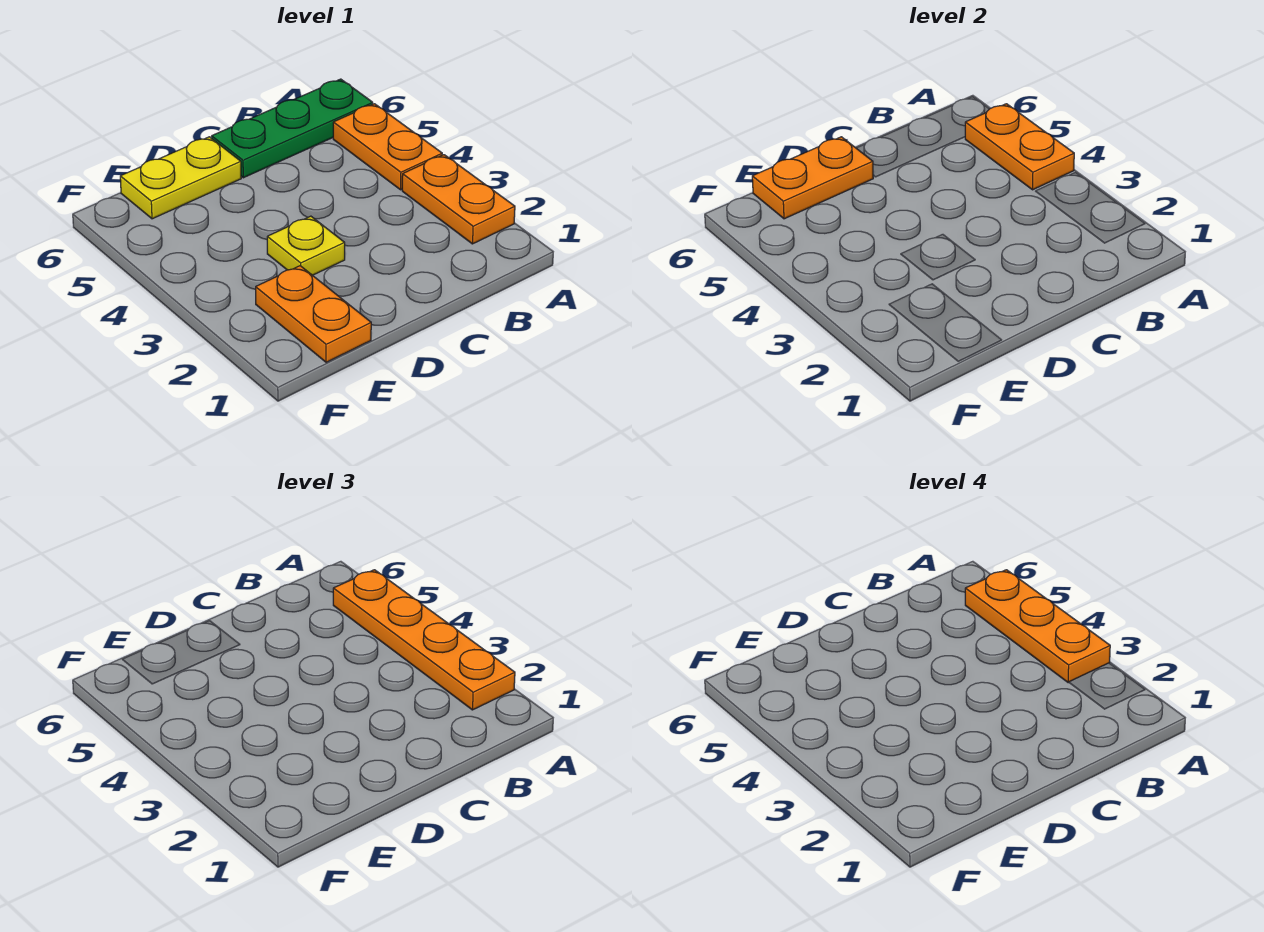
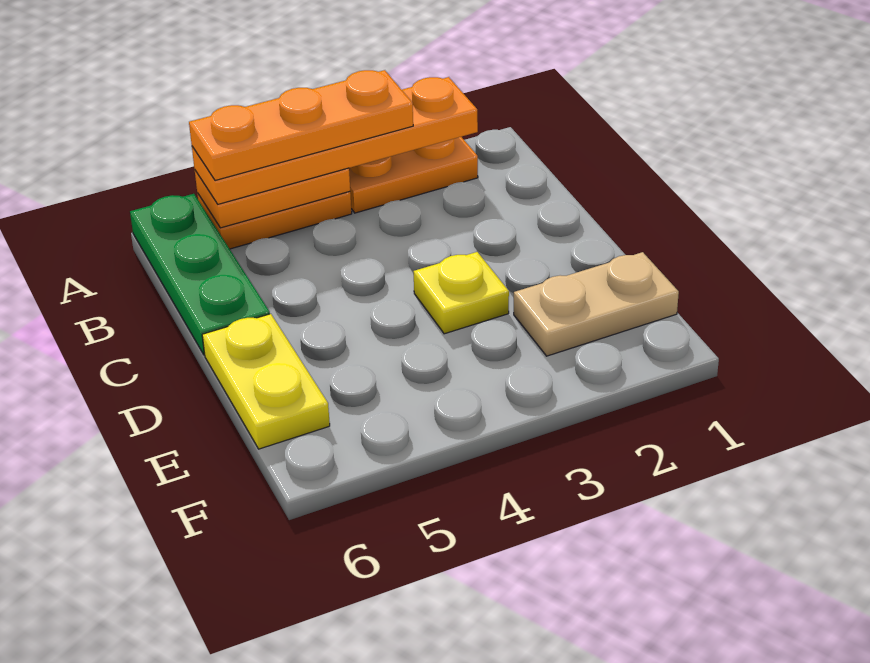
orange plate D6:E6 level 2 -> none
orange plate E1:E2 level 1 -> tan plate E1:E2 level 1

